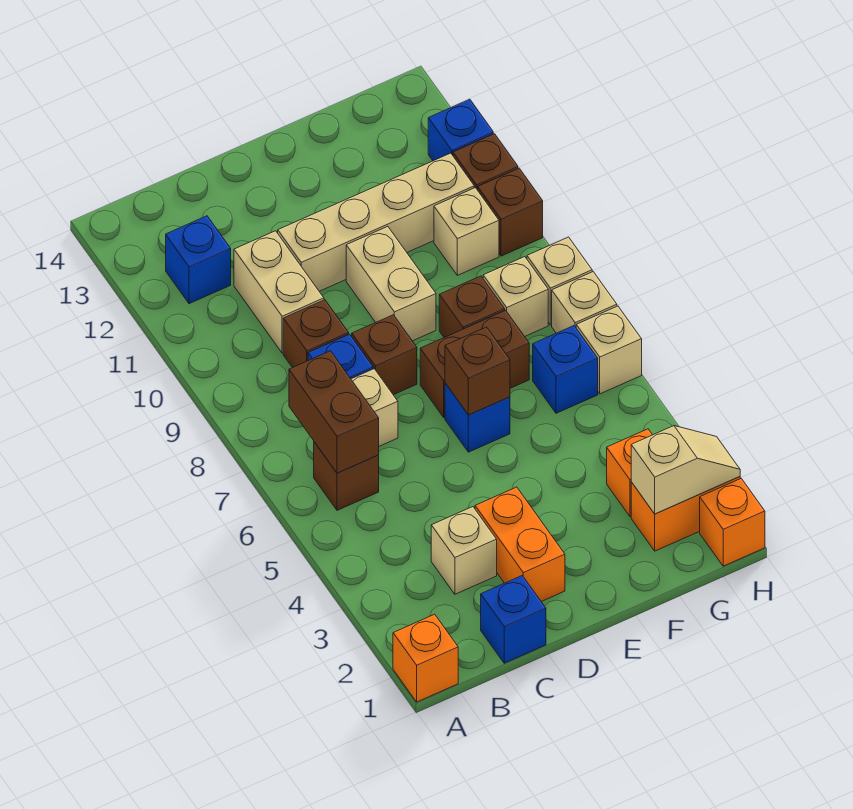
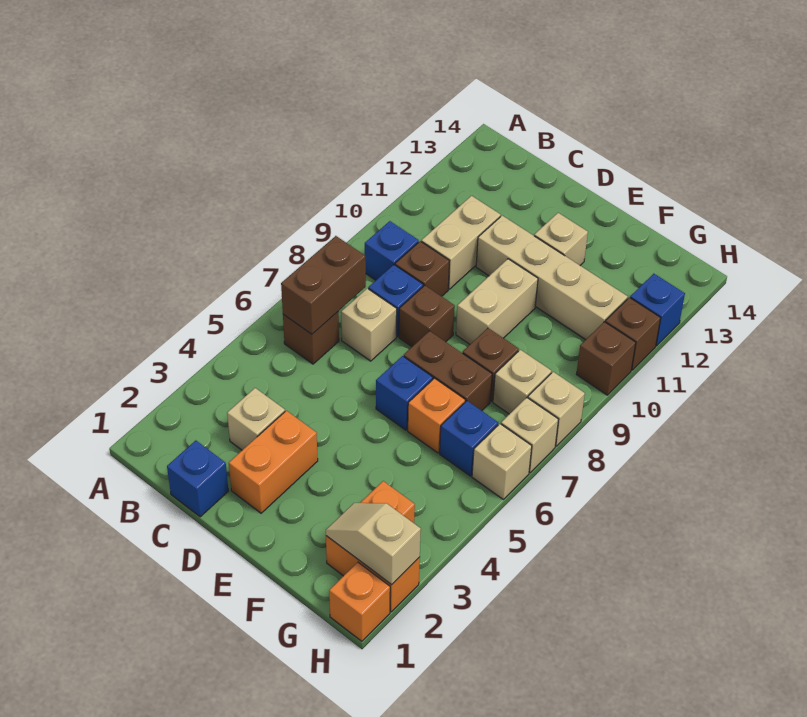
orange brick A1 level 1 -> orange brick F6 level 1
blue brick B12 level 1 -> blue brick B9 level 1
brown brick E6 level 2 -> none
tan slope G2:H2 level 2 top G -> tan slope G2:H2 level 2 top H
tan brick G10 level 1 -> tan brick E12 level 1

